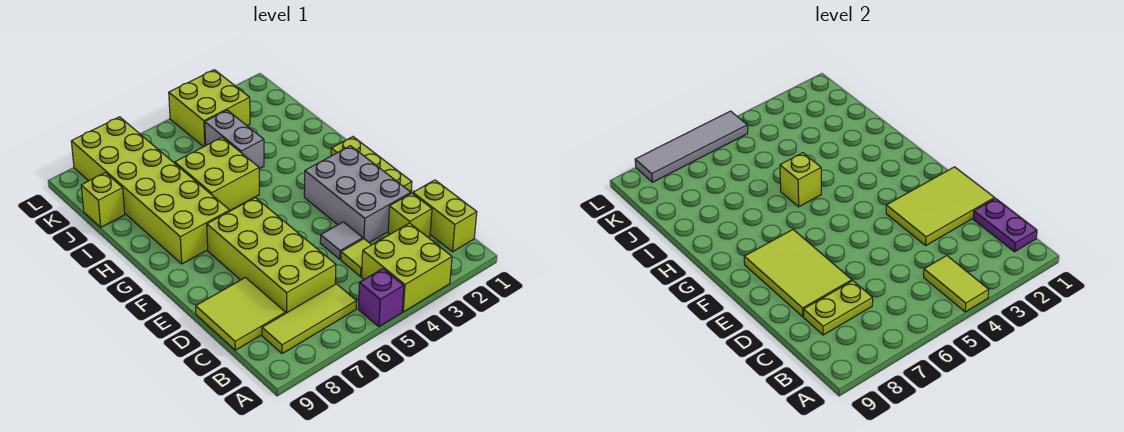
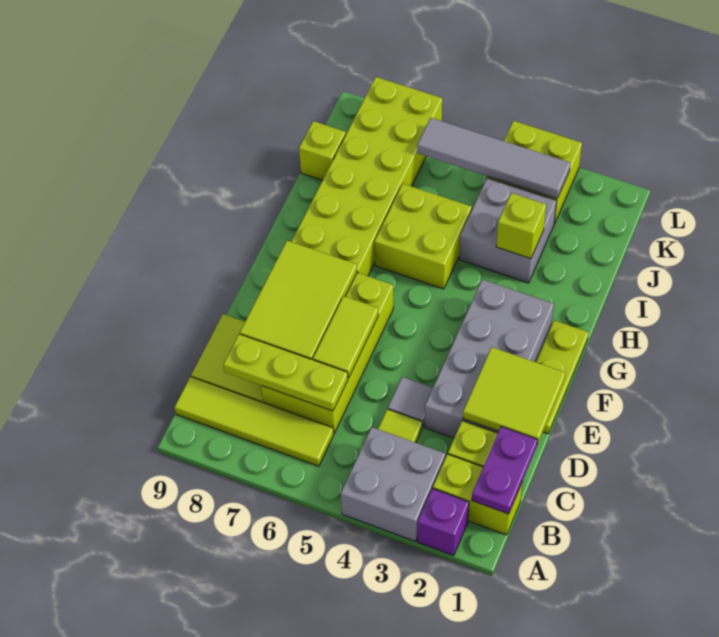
lime brick A3:B4 level 1 -> grey brick A3:B4 level 1
lime tile A4:B4 level 2 -> lime tile D6:E6 level 2
purple brick A5 level 1 -> purple brick A2 level 1
lime brick B1:C1 level 1 -> lime brick B1:B2 level 1
lime tile B6:B8 level 1 -> lime tile B6:B9 level 1
lime plate C7:C8 level 2 -> lime plate C6:C8 level 2
lime tile D1:E3 level 2 -> lime tile D1:E2 level 2
grey brick D2:F3 level 1 -> grey brick D2:G3 level 1
lime brick H5 level 2 -> lime brick I3 level 2
grey brick I4:J4 level 1 -> grey brick I3:J4 level 1
grey tile L5:L8 level 2 -> grey tile K3:K6 level 2

